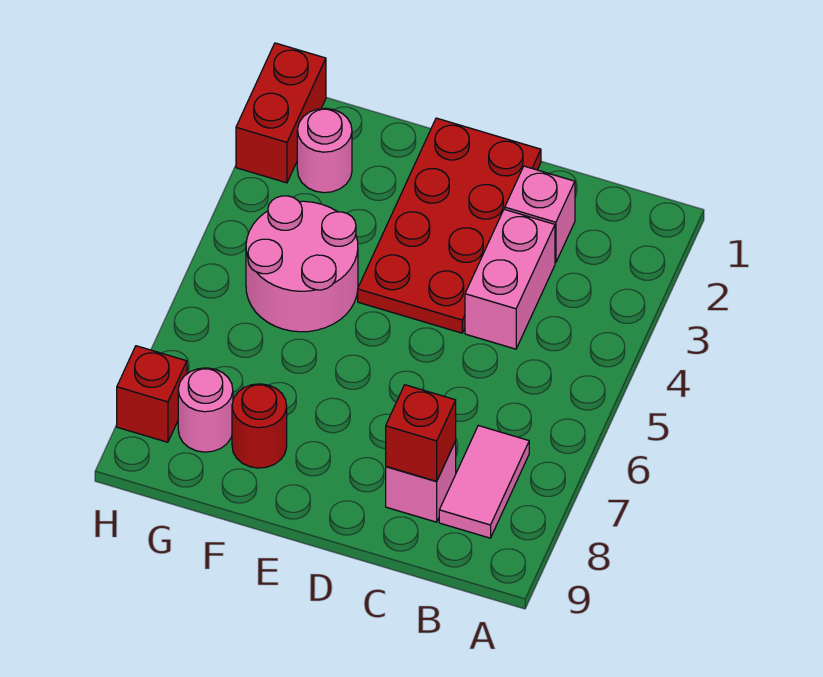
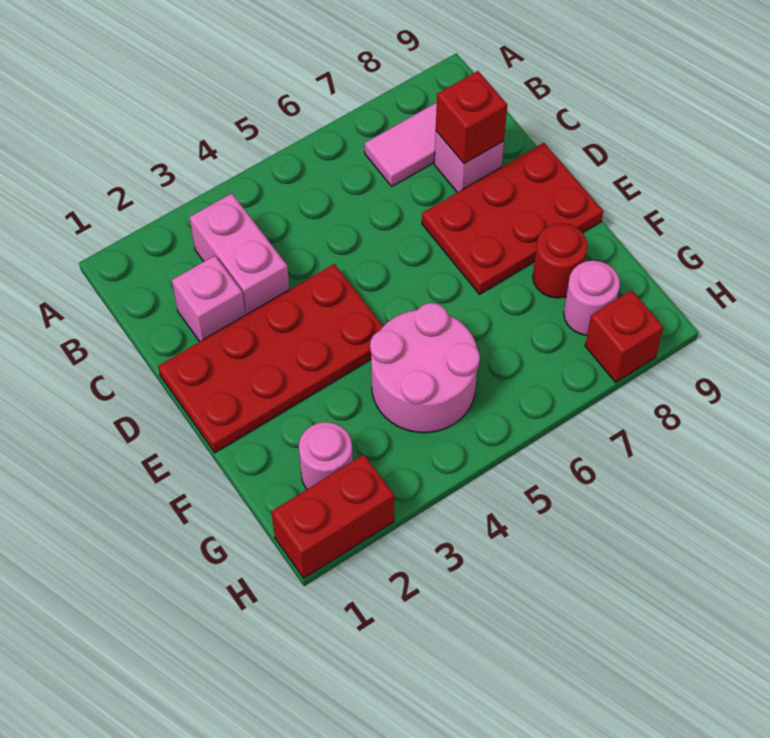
pink brick C3:C4 level 1 -> pink brick B3:C3 level 1
none -> red plate D7:E9 level 1

